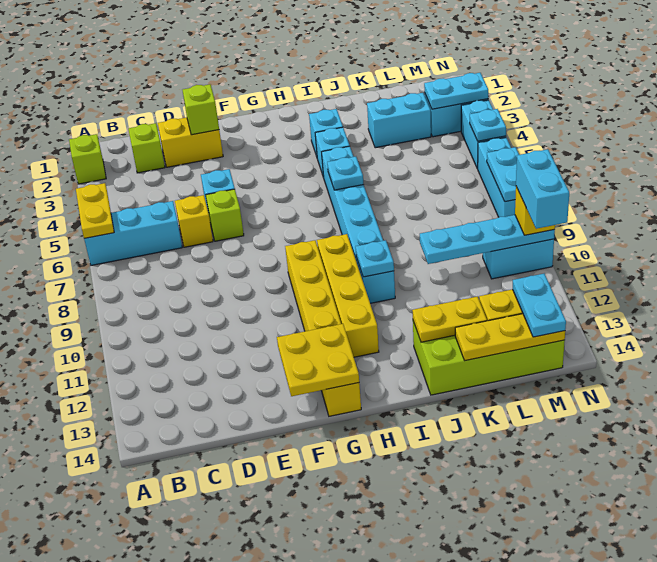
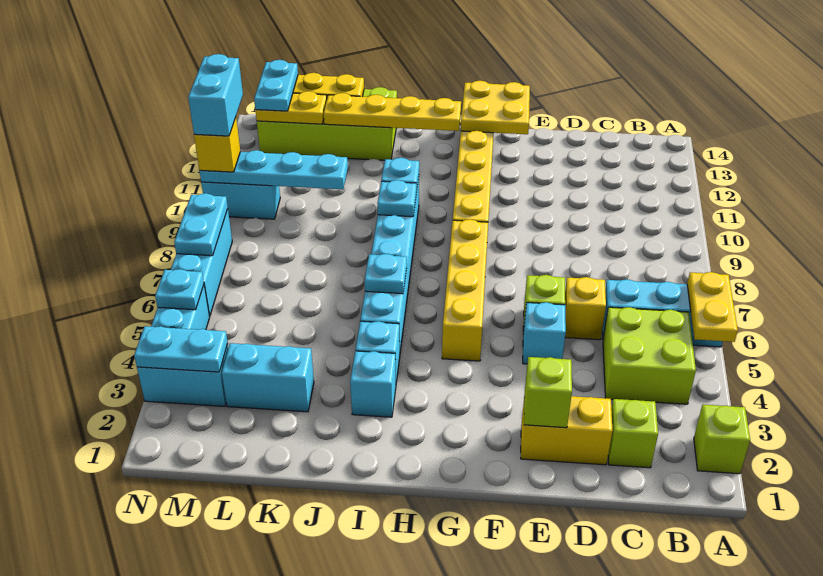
none -> lime brick B4:C5 level 1
yellow brick H9:H12 level 1 -> yellow brick G5:G8 level 1
none -> cyan plate I9 level 2
yellow plate J13:K13 level 2 -> yellow plate H13:K13 level 2

